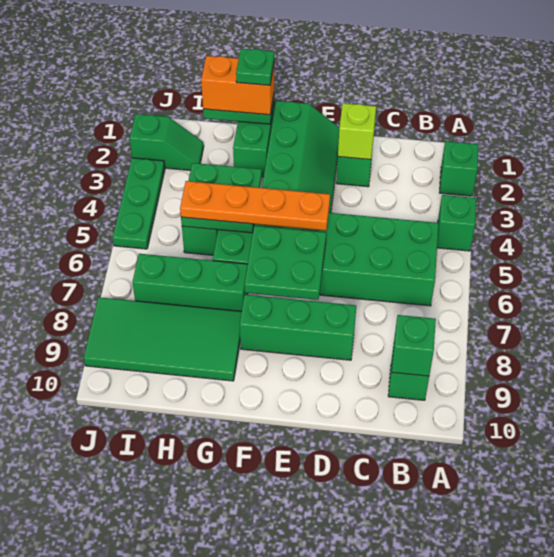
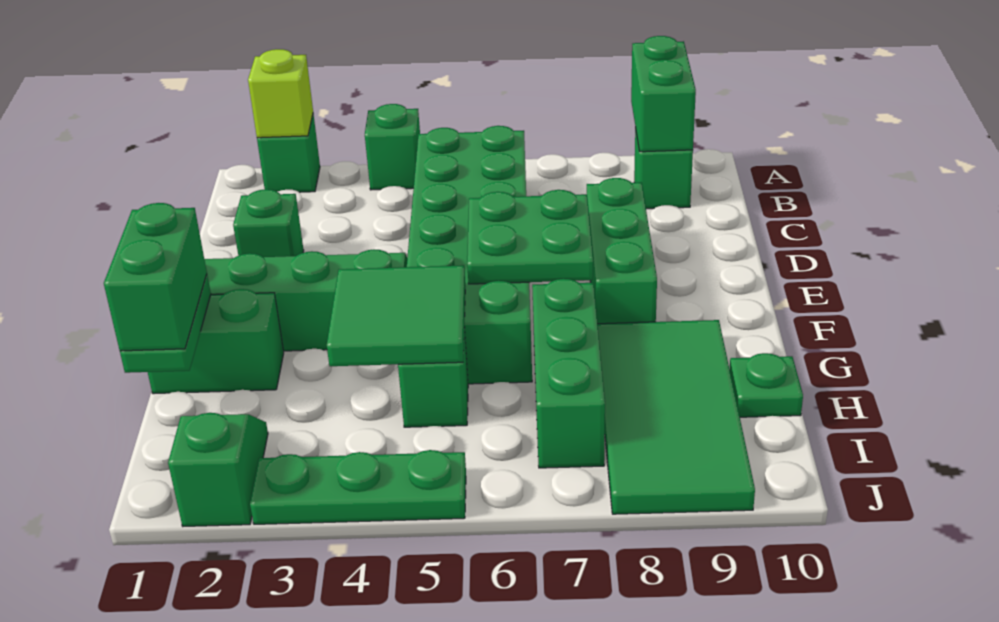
green brick B9 level 2 -> green brick A9:B9 level 2
lime brick D2 level 2 -> lime brick A2 level 2
orange plate E5:H5 level 3 -> none
orange brick G1:H1 level 3 -> green brick G1:H1 level 3
green plate G1 level 4 -> green plate H10 level 1
green plate G4:H5 level 2 -> green tile G4:H5 level 2

